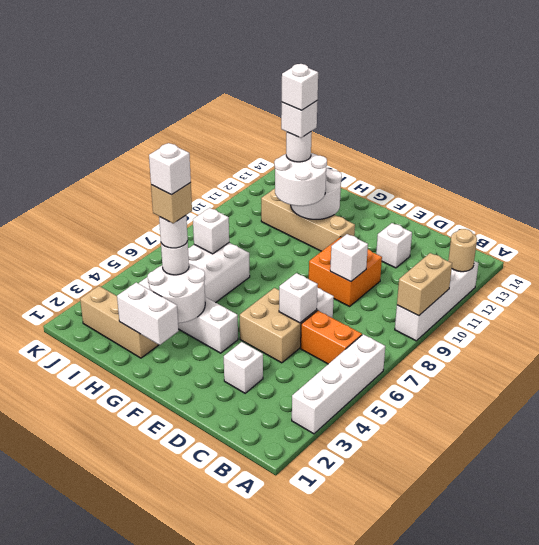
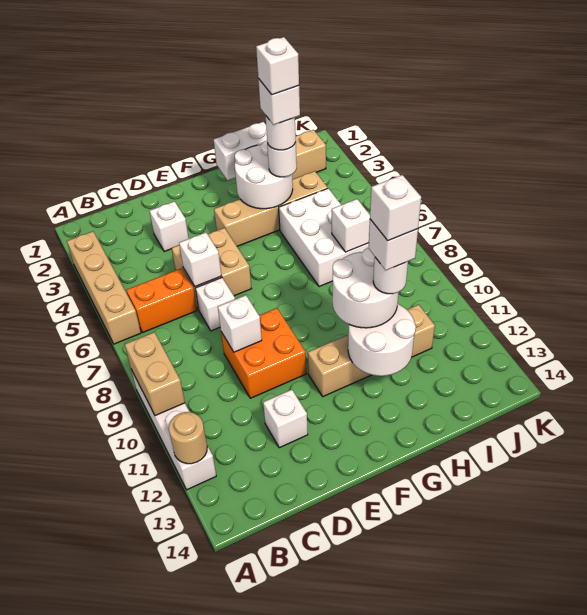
white brick A3:A6 level 1 -> tan brick A3:A6 level 1
white brick F4:I4 level 1 -> tan brick F4:I4 level 1
tan brick H4 level 5 -> white brick H4 level 5

